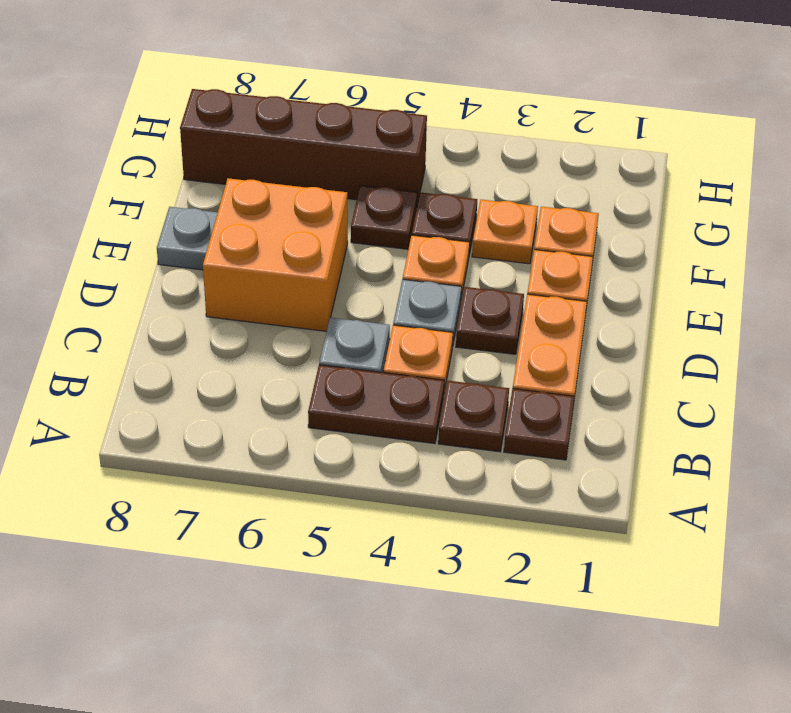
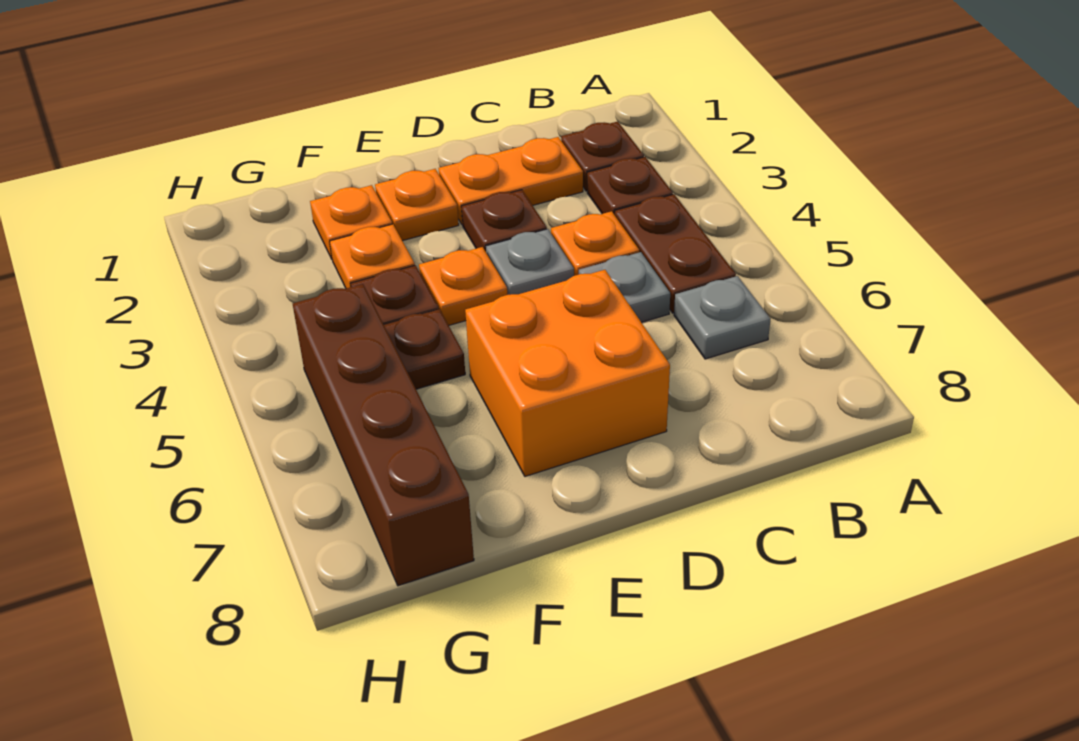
grey plate E8 level 1 -> grey plate B6 level 1

